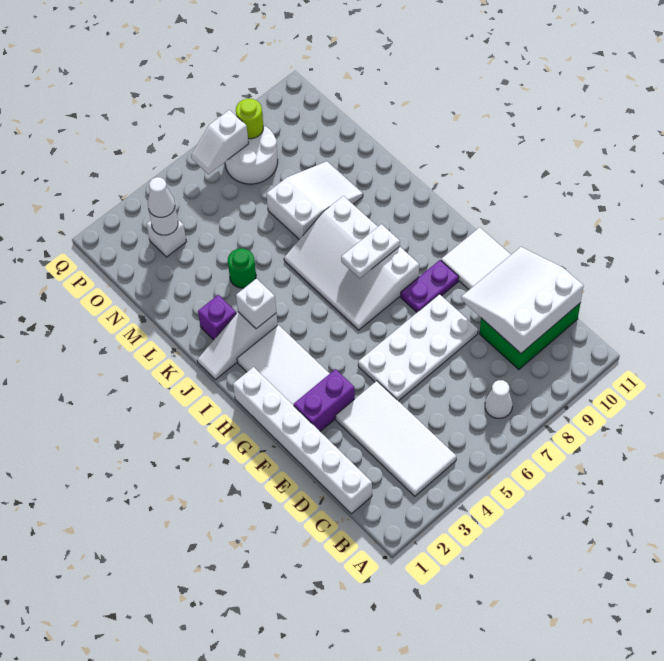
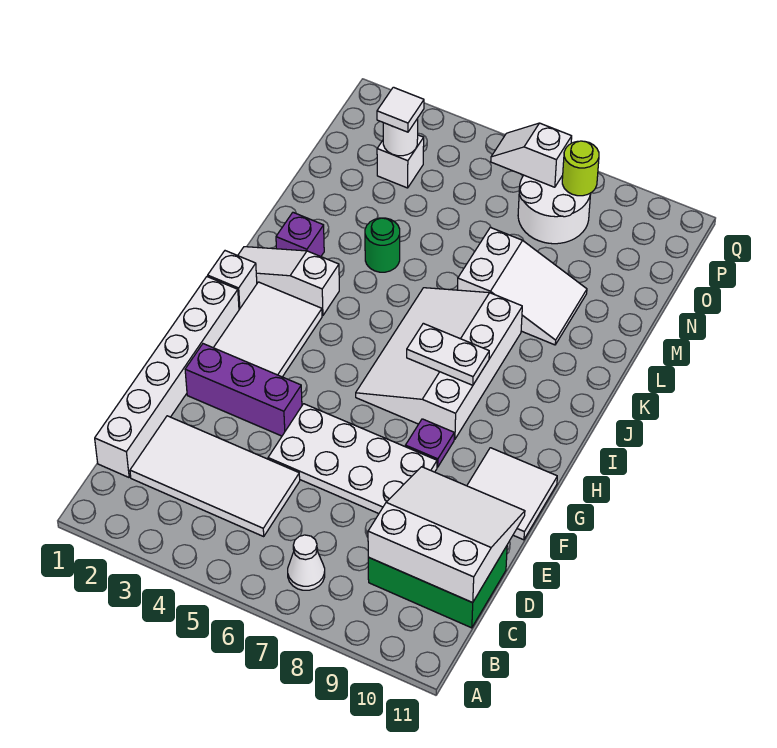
white tile B3:E4 level 1 -> white tile C2:D5 level 1
purple brick F2:F3 level 1 -> purple brick F2:F4 level 1
purple plate G8:G9 level 1 -> purple plate G8 level 1
white brick J3 level 2 -> white brick I1 level 1
white cone O3 level 3 -> white tile O3 level 3

